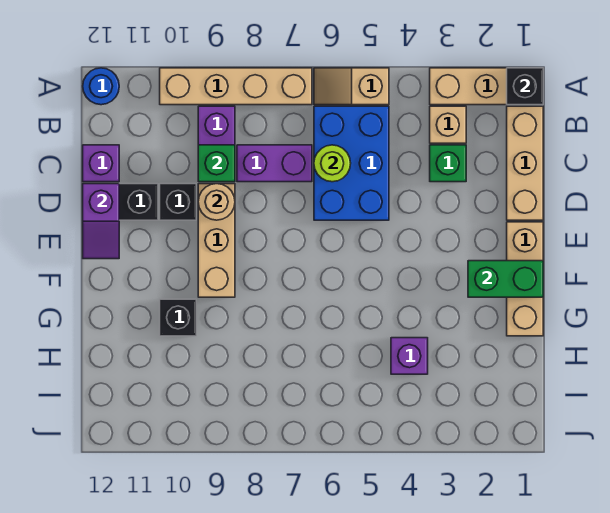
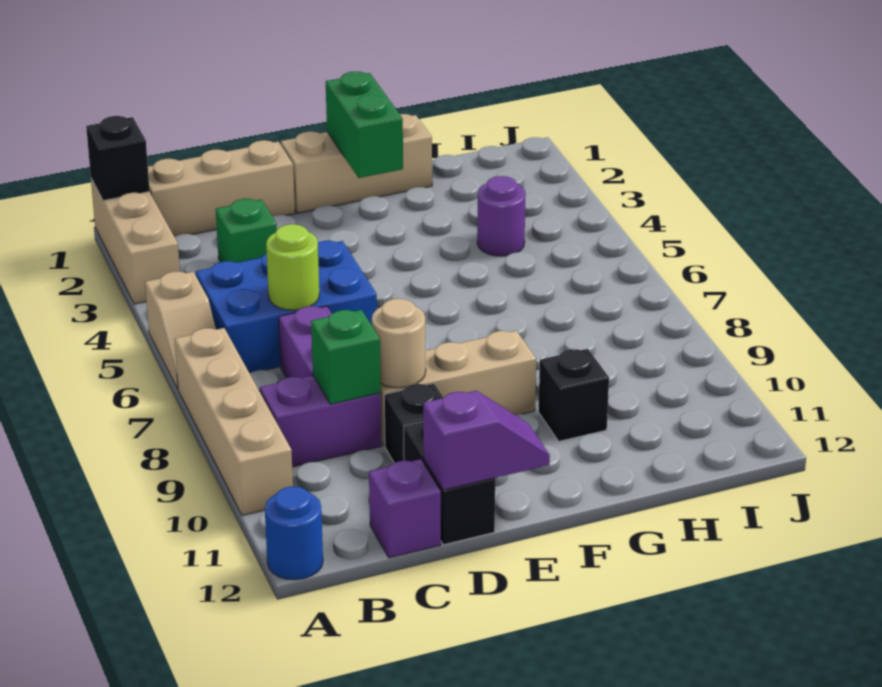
tan brick B3 level 1 -> none
purple brick H4 level 1 -> purple round brick H4 level 1

